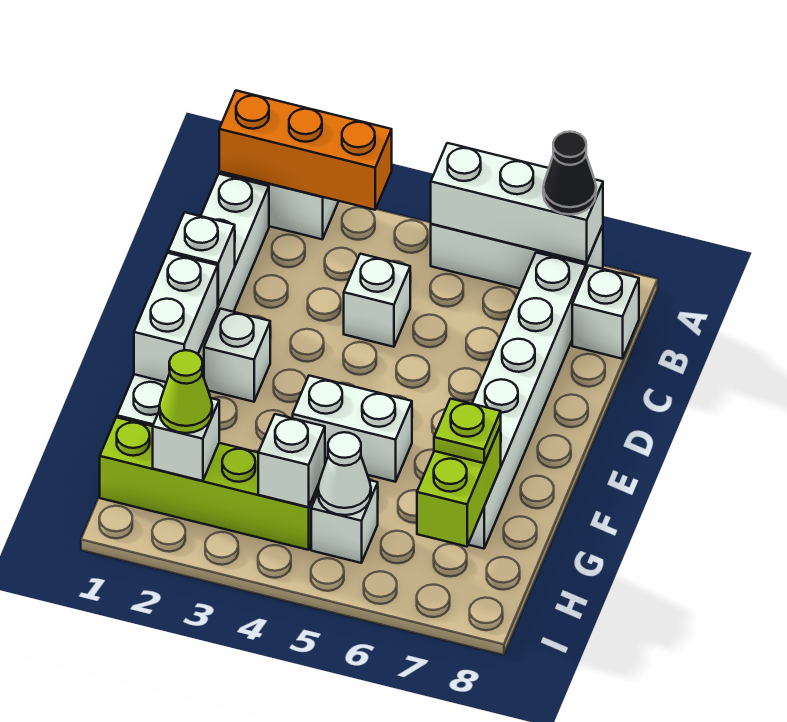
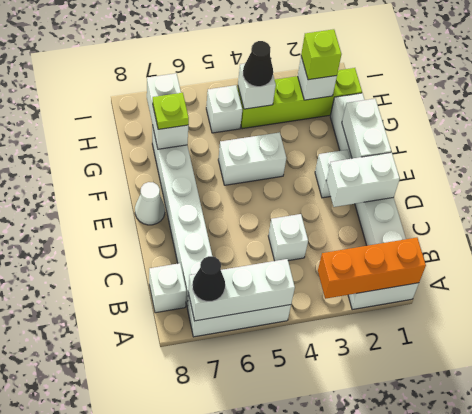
white brick D1 level 2 -> white brick D1:D2 level 2
lime brick G7:H7 level 2 -> white brick G7:H7 level 2
lime cone H2 level 3 -> lime brick H2 level 3
none -> black cone H4 level 3
white cone H5 level 2 -> white cone E8 level 1

